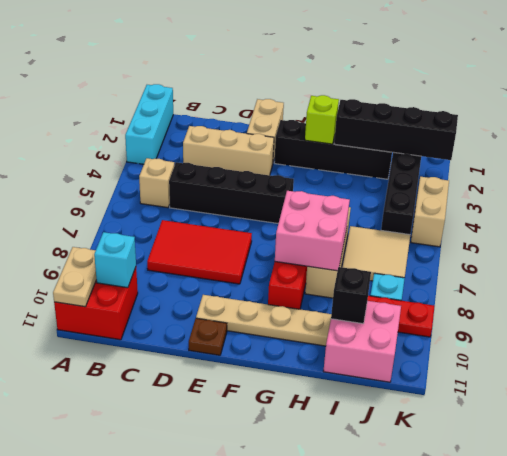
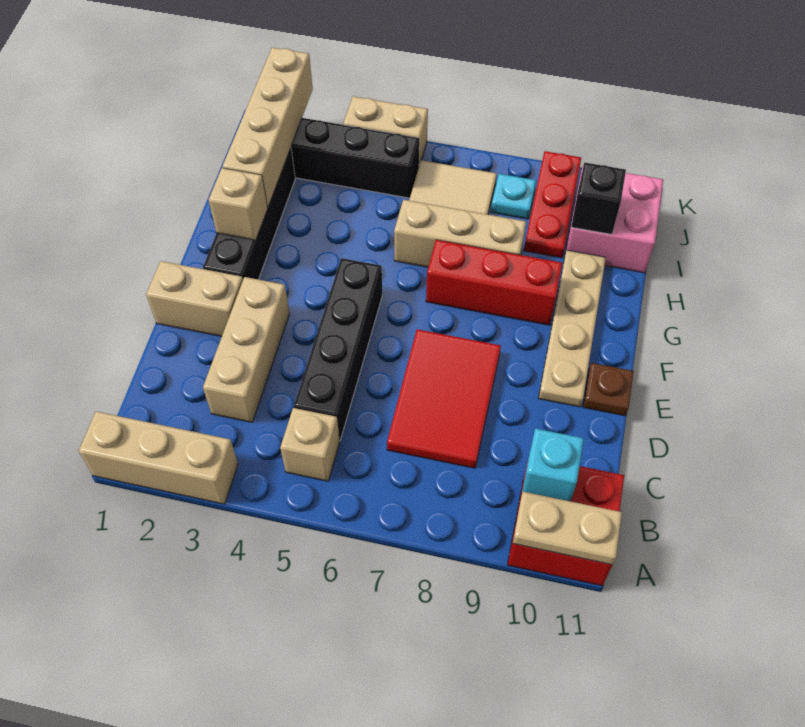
cyan brick A1:A3 level 1 -> tan brick A1:A3 level 1
lime brick G2 level 2 -> tan brick G2 level 2
pink brick G7:H8 level 2 -> none
black brick H2:K2 level 2 -> tan brick H2:K2 level 2

